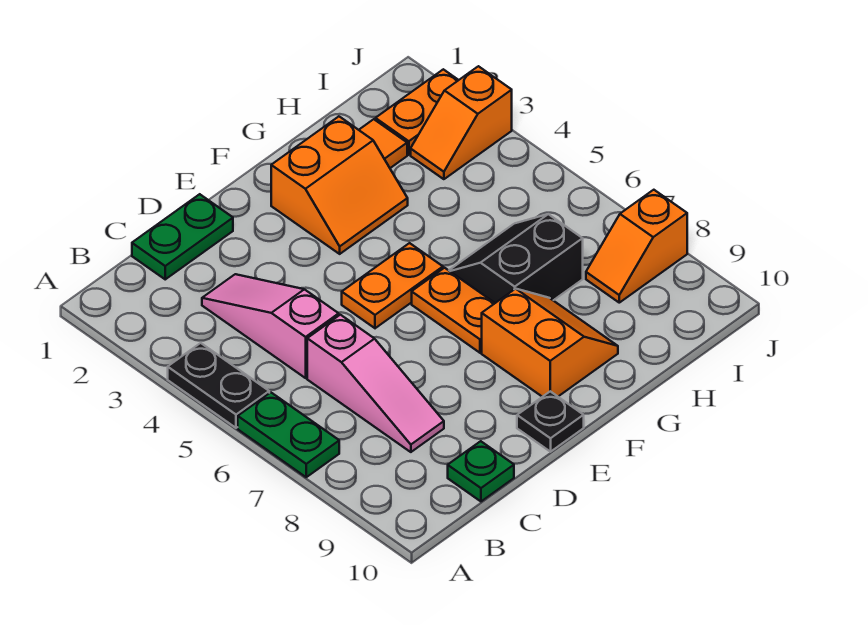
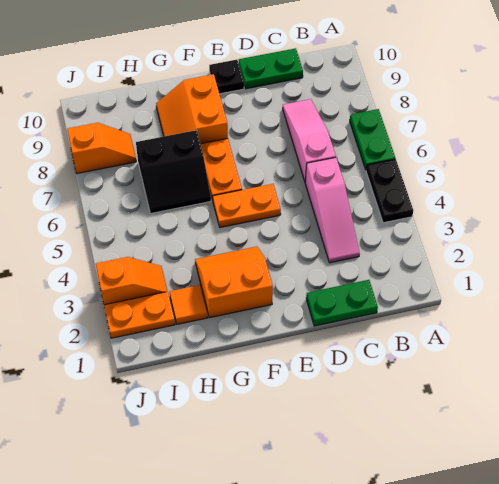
green plate C10 level 1 -> green plate C10:D10 level 1

